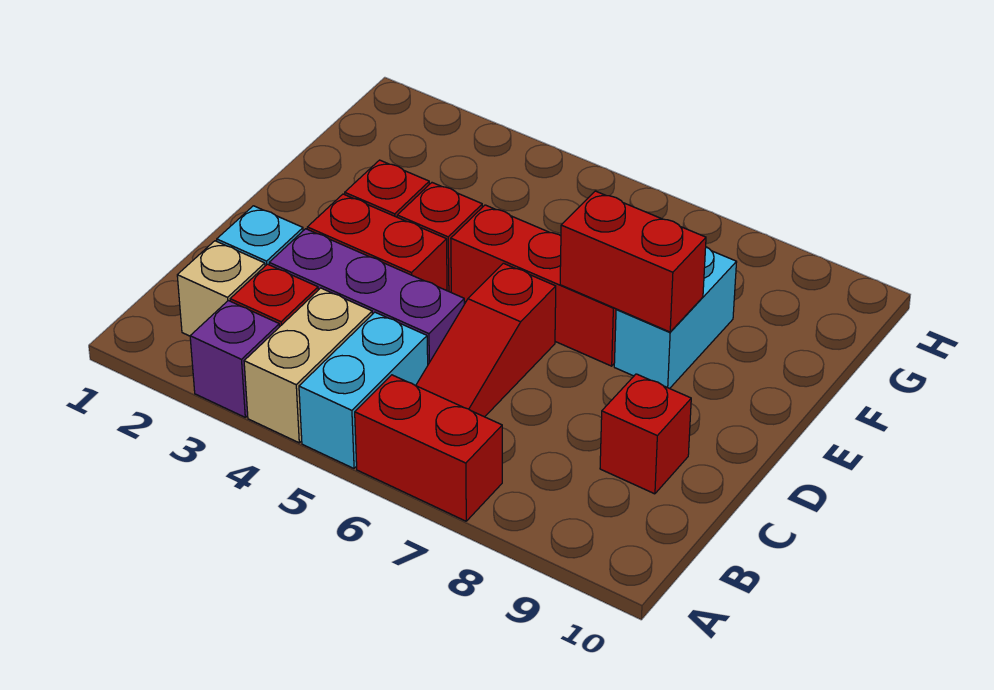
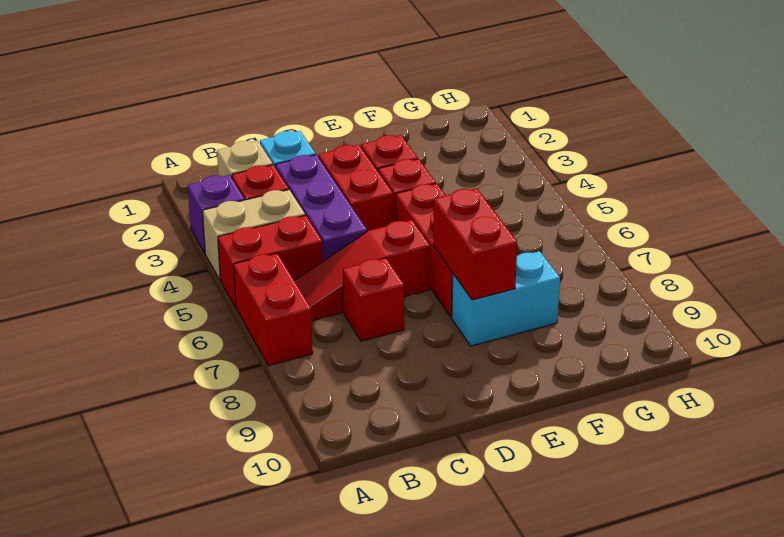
cyan brick A5:B5 level 1 -> red brick A5:B5 level 1
red brick C9 level 1 -> red brick C7 level 1

